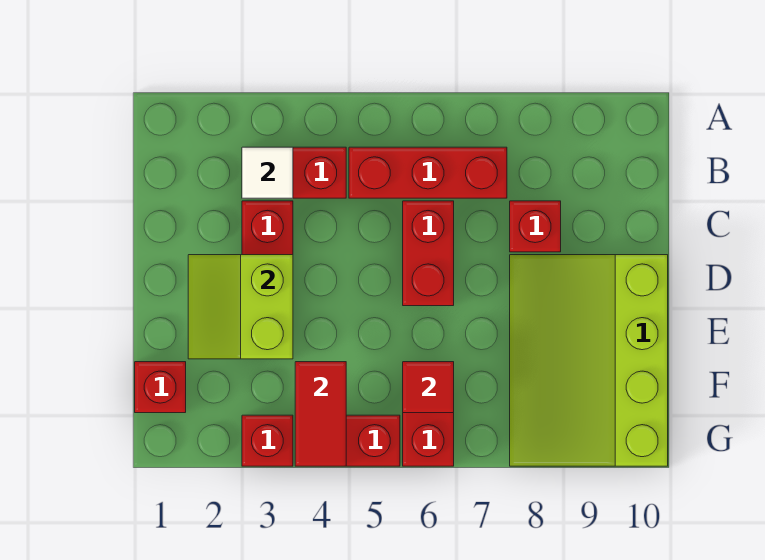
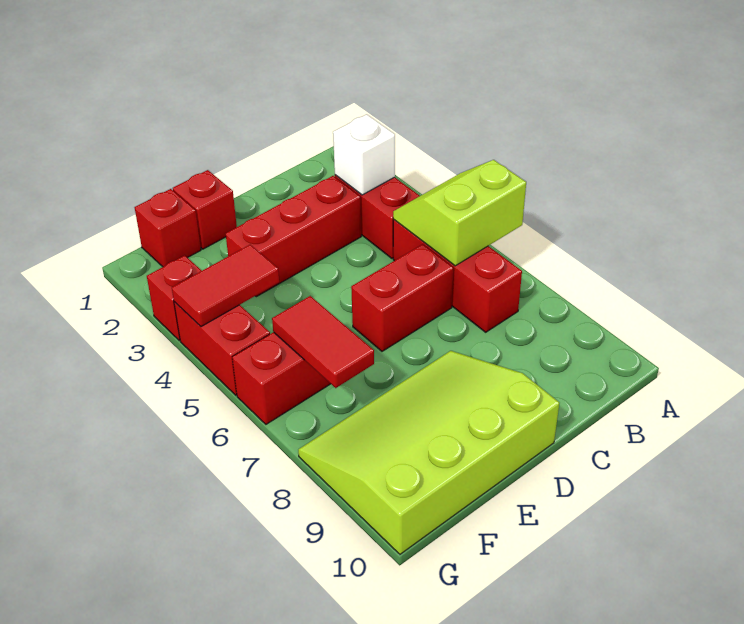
white tile B3 level 2 -> white brick B3 level 2
red brick C8 level 1 -> red brick E1 level 1
lime slope D2:E3 level 2 top 3 -> lime slope A5:B6 level 2 top 6
red tile F6 level 2 -> red tile F6:F7 level 2

